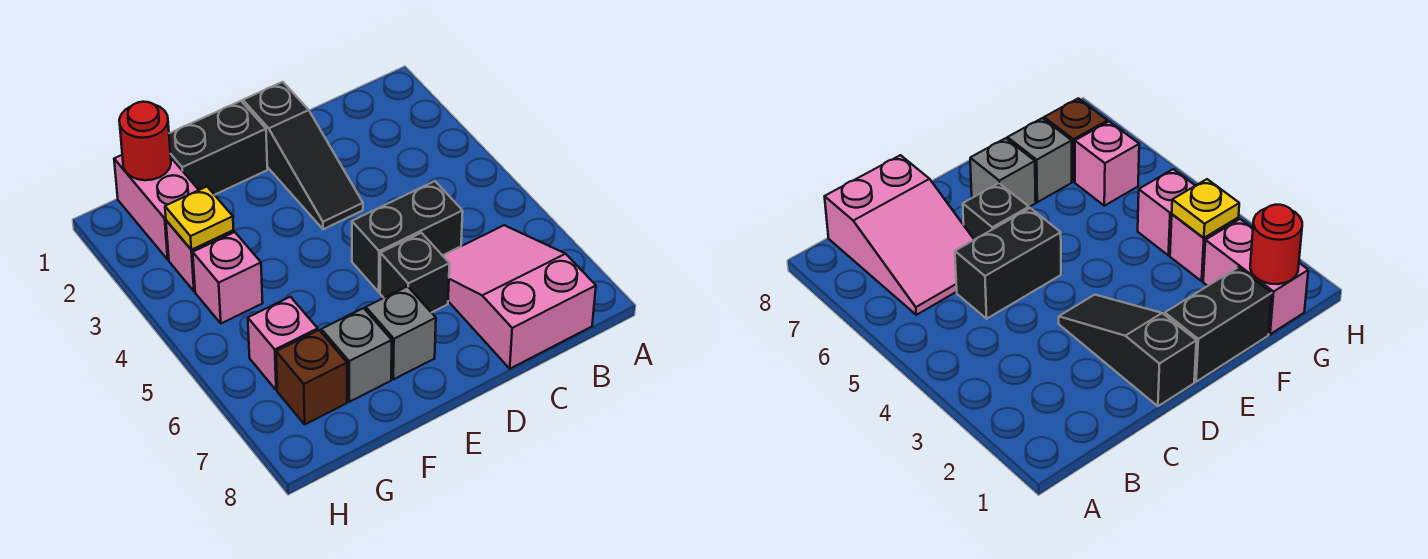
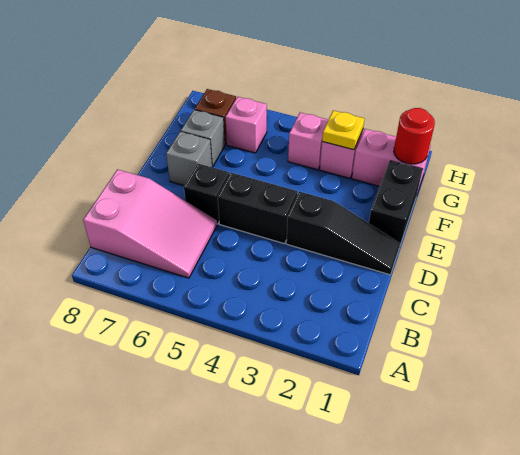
black brick C5:D5 level 1 -> black brick D4:D5 level 1
black slope D1:D3 level 1 top 1 -> black slope D1:D3 level 1 top 3

